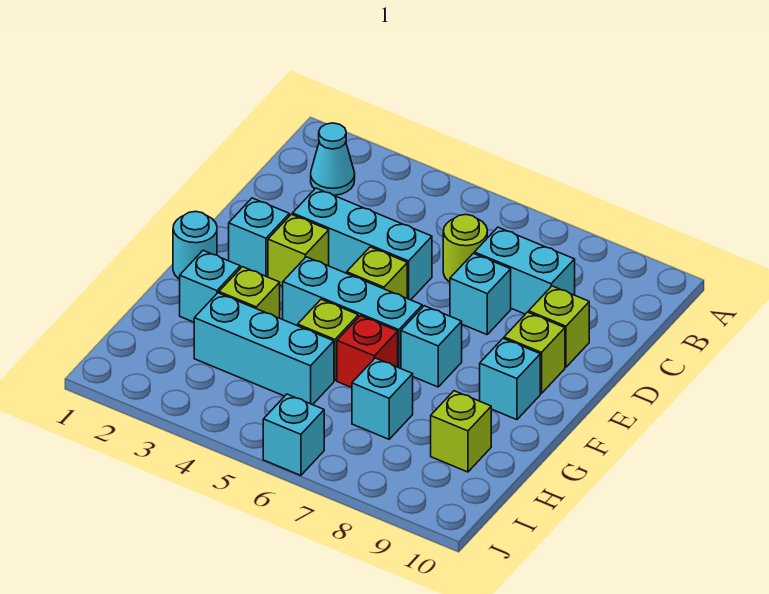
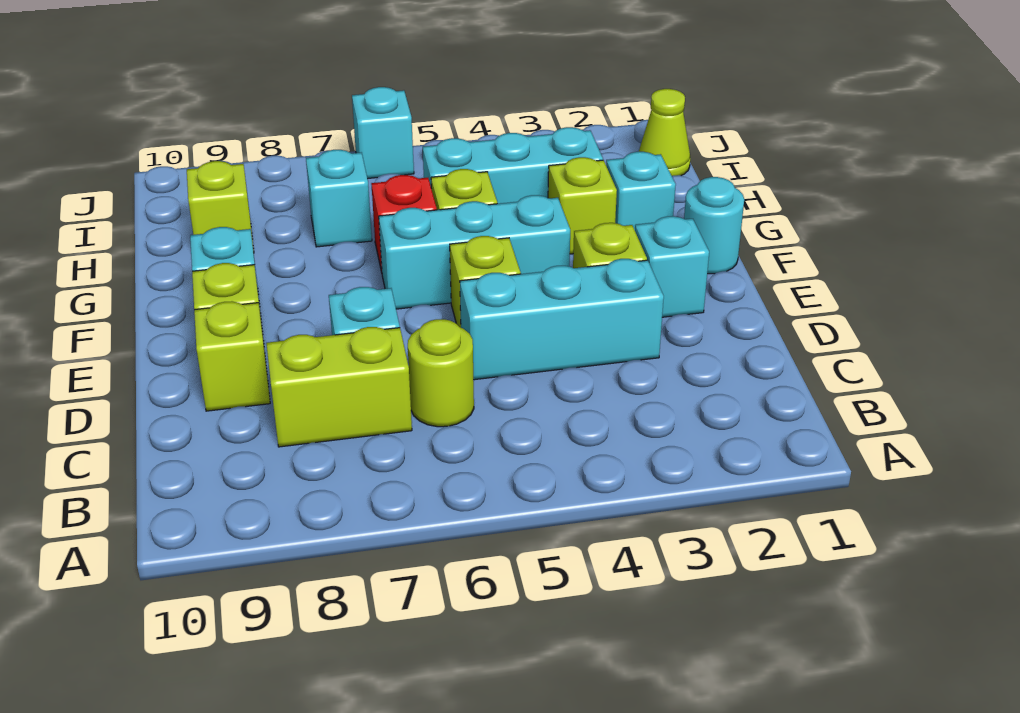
cyan cone B2 level 1 -> none
cyan brick C7:C8 level 1 -> lime brick C7:C8 level 1
cyan brick F7 level 1 -> none
none -> lime cone I1 level 1

